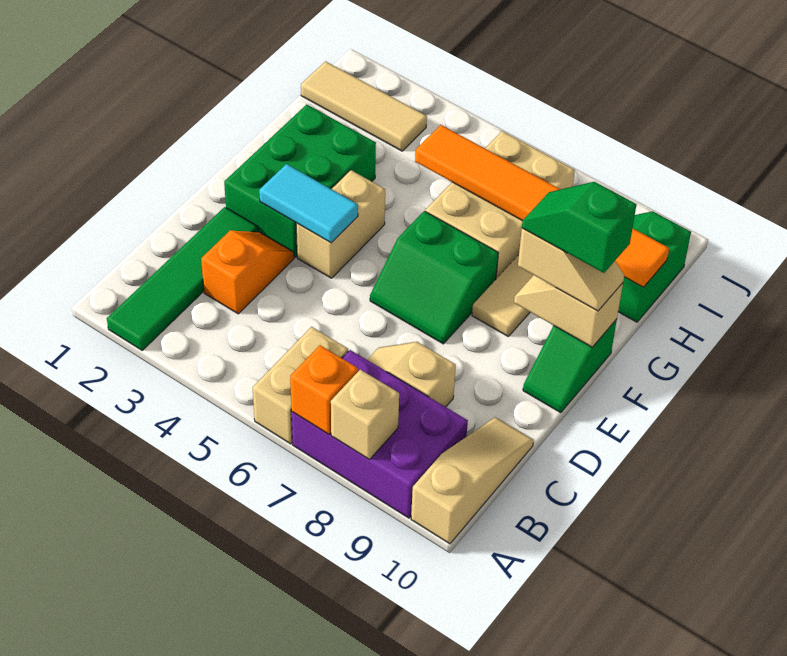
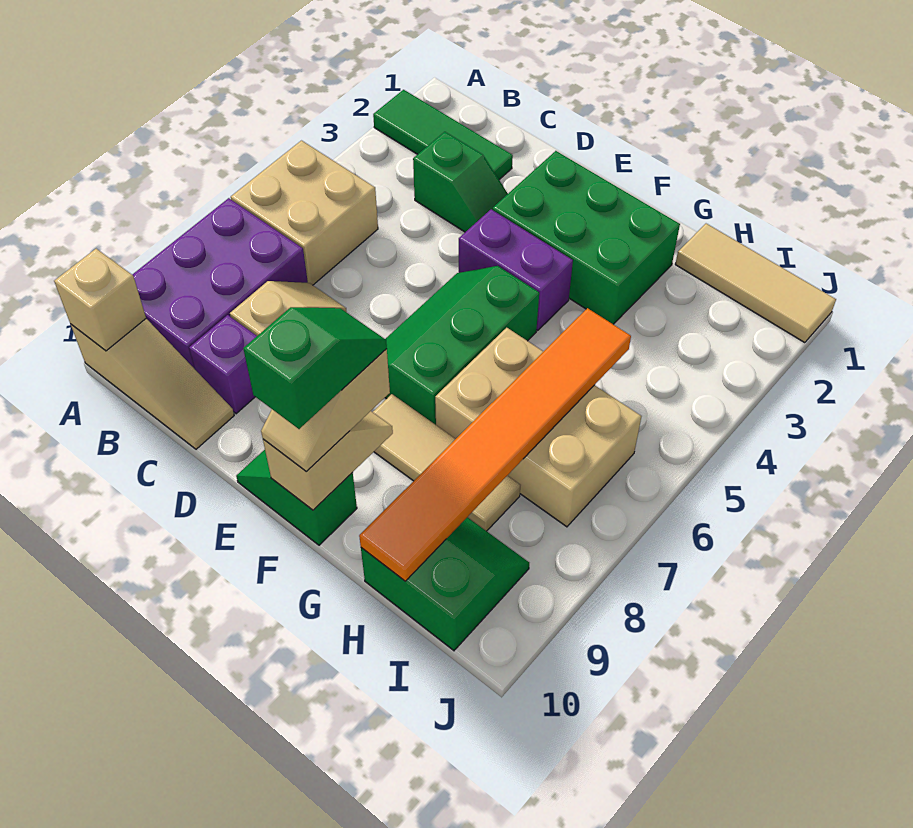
green tile A2:D2 level 1 -> green tile A2:C2 level 1
tan brick A6:B6 level 1 -> tan brick A5:B6 level 1
orange brick A7 level 2 -> none
tan brick A8 level 2 -> tan brick A10 level 2
orange slope C3:D3 level 1 top C -> green slope C3:D3 level 1 top C
none -> purple brick C9 level 1
cyan tile E3:E4 level 2 -> none
tan brick E4:F4 level 1 -> purple brick E4:F4 level 1
green slope E6:F7 level 1 top F -> green slope E5:F7 level 1 top F
tan tile I1:I3 level 1 -> tan tile H1:J1 level 1

